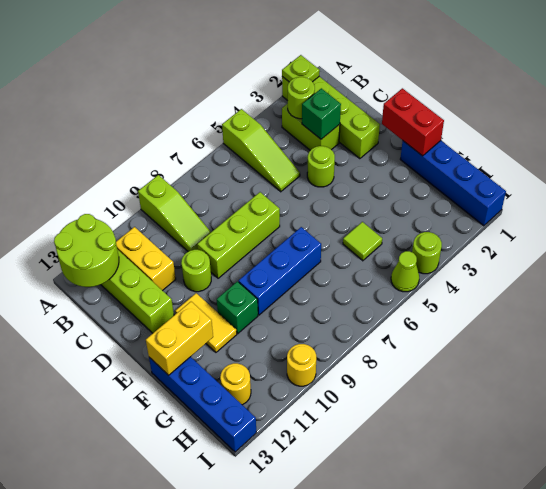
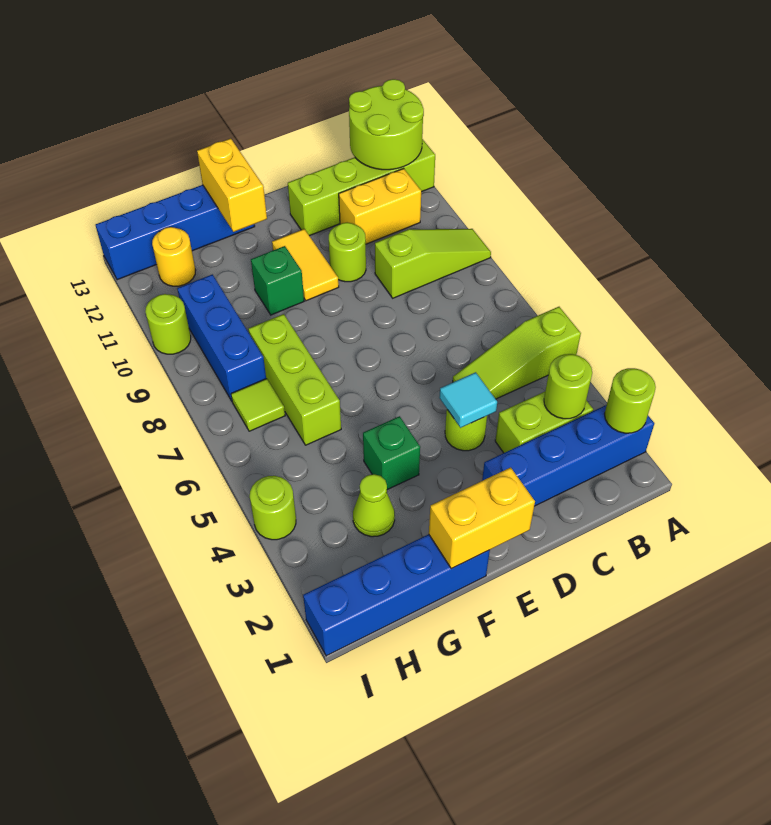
lime brick A2:D2 level 1 -> blue brick A2:D2 level 1
lime plate A2 level 2 -> lime round brick A2 level 2
lime slope A9:C9 level 1 top A -> lime slope A9:C9 level 1 top C
green brick C3 level 2 -> green brick F4 level 1
none -> cyan tile D4 level 2
lime brick D7:D9 level 1 -> lime brick G6:G8 level 1
red brick E1:F1 level 2 -> yellow brick E1:F1 level 2
yellow tile E11:F11 level 1 -> yellow tile E10:E11 level 1
blue brick F7:F9 level 1 -> blue brick H8:H10 level 1
lime tile G5 level 1 -> lime tile H7 level 1
lime cone I5 level 1 -> lime cone G3 level 1
yellow round brick I10 level 1 -> lime round brick I10 level 1

